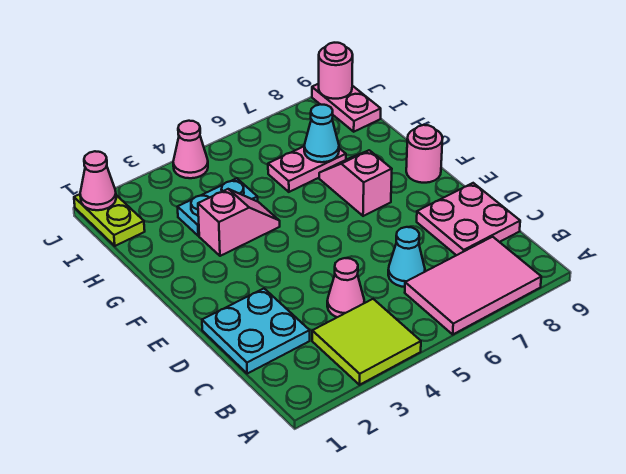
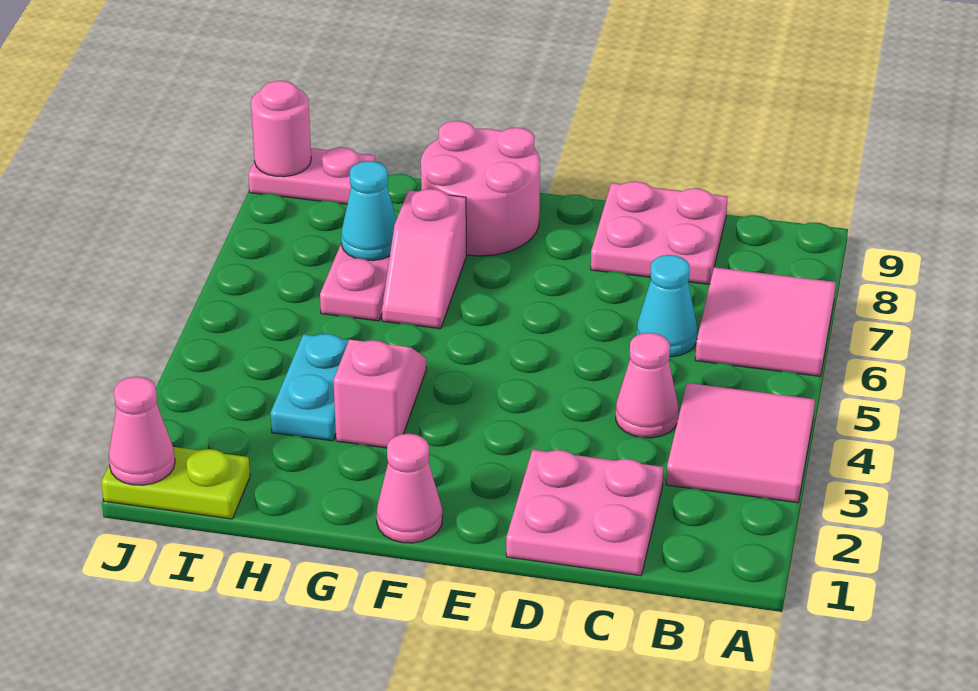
lime tile A3:B4 level 1 -> pink tile A3:B4 level 1
pink tile A6:B8 level 1 -> pink tile A6:B7 level 1
cyan plate C1:D2 level 1 -> pink plate C1:D2 level 1
pink slope F7:G7 level 1 top F -> pink slope G6:G7 level 1 top 7
pink round brick F9 level 1 -> pink round brick F8:G9 level 1
pink cone J4 level 1 -> pink cone F1 level 1

